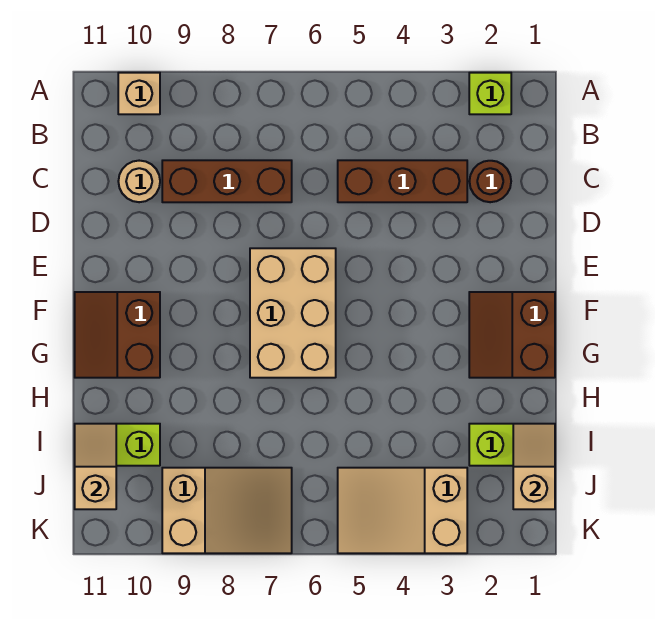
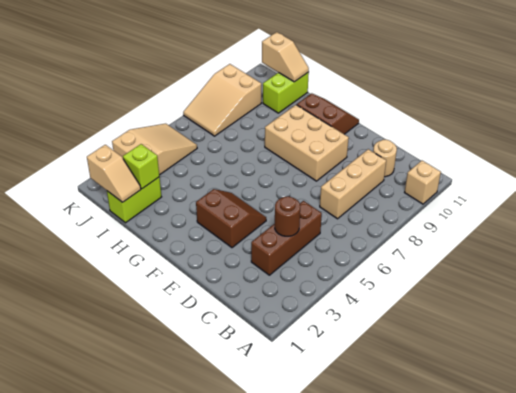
lime brick A2 level 1 -> lime brick I2 level 2
brown round brick C2 level 1 -> brown round brick C4 level 2
brown brick C7:C9 level 1 -> tan brick C7:C9 level 1
tan brick E6:G7 level 1 -> tan brick E8:G9 level 1
brown slope F1:G2 level 1 top 1 -> brown slope E3:F4 level 1 top 3

